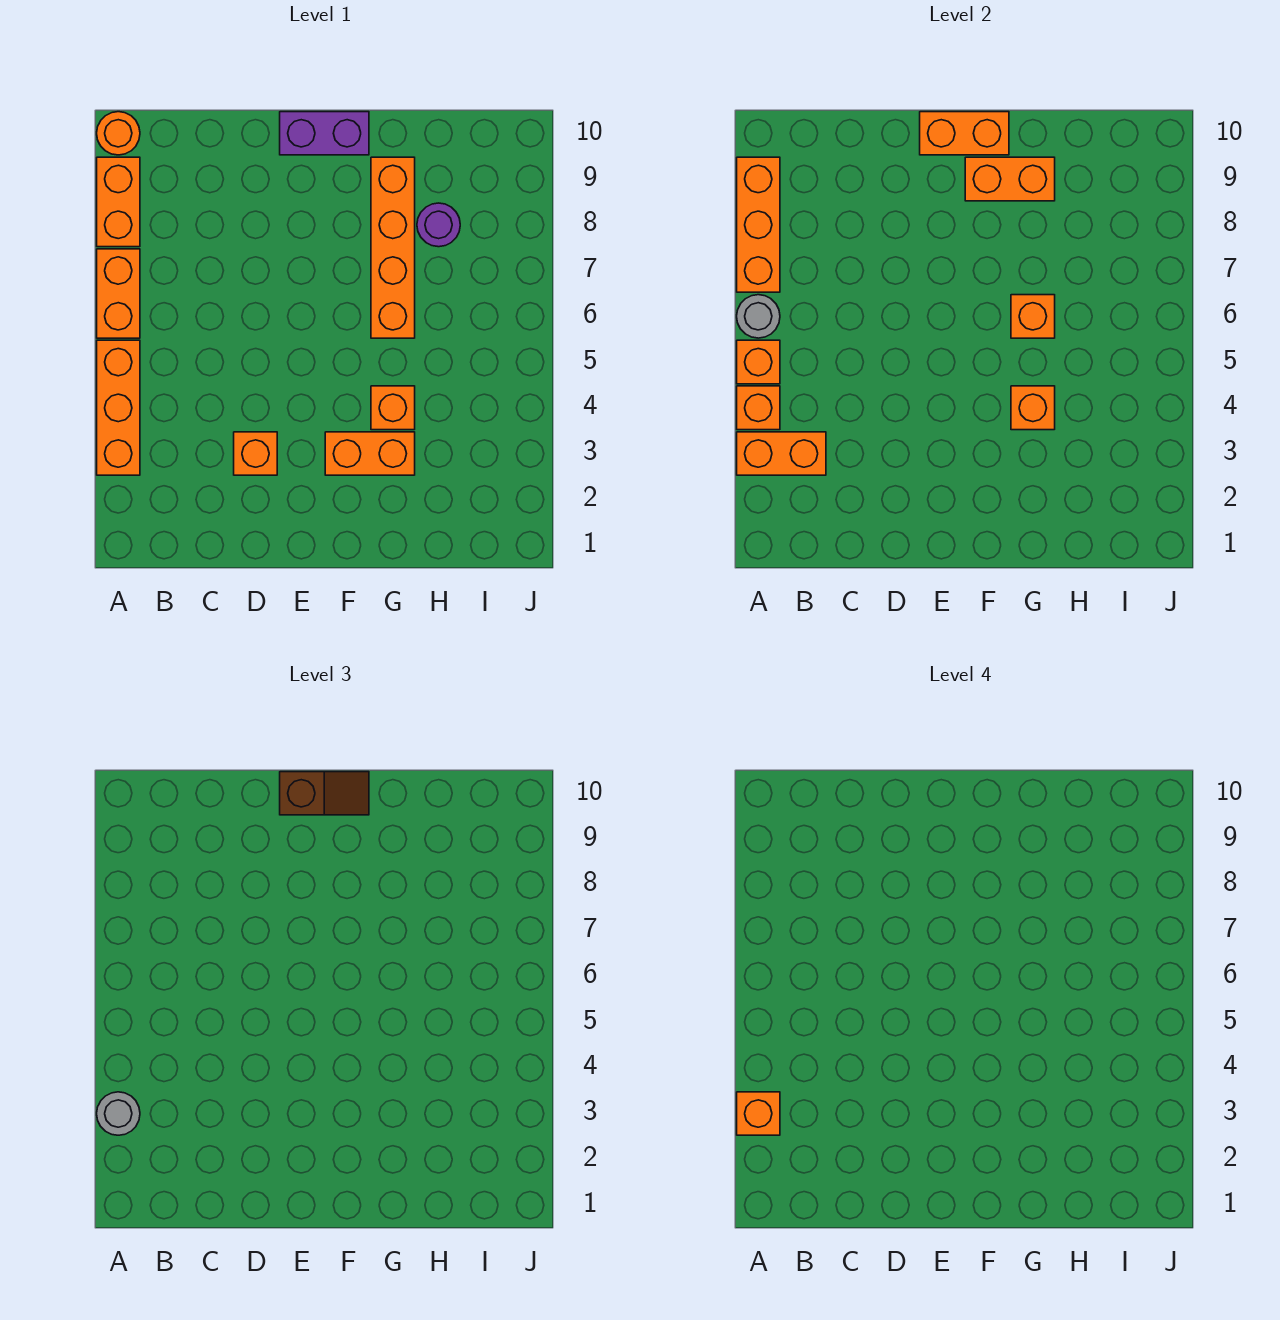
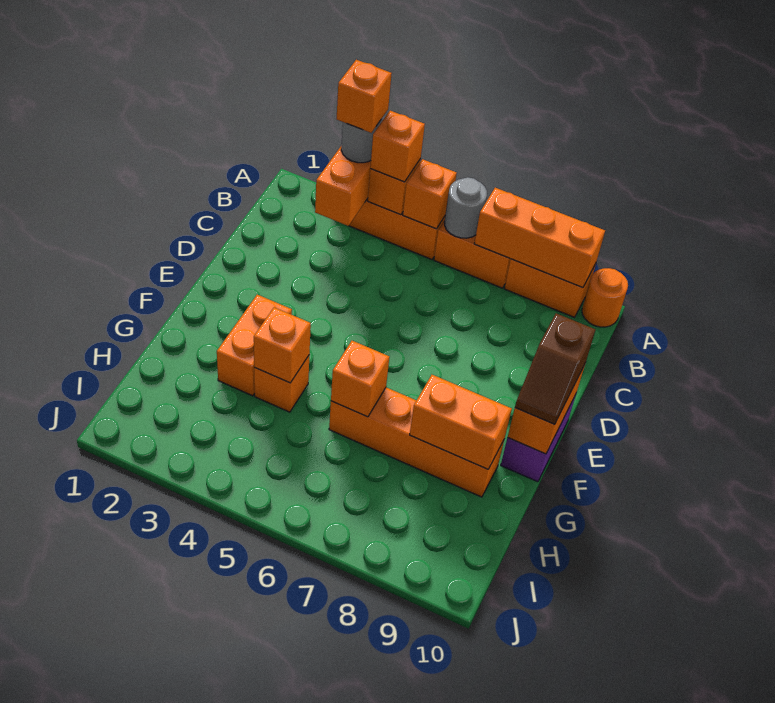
orange brick D3 level 1 -> orange brick A4 level 3
orange brick F9:G9 level 2 -> orange brick G8:G9 level 2
purple round brick H8 level 1 -> none

